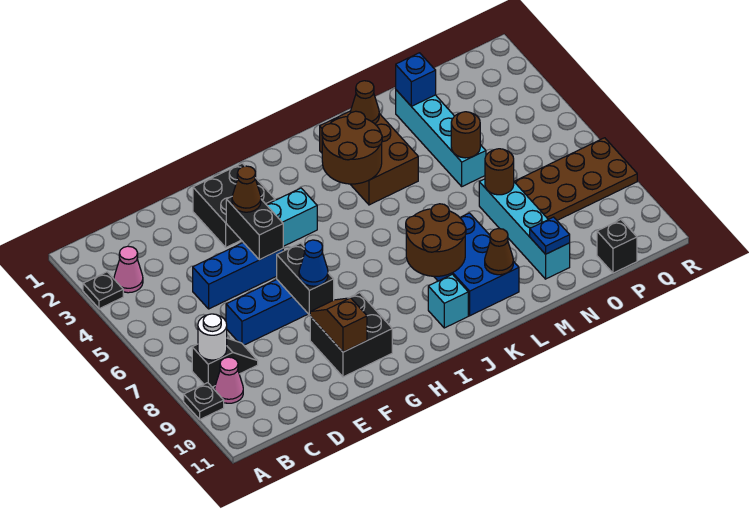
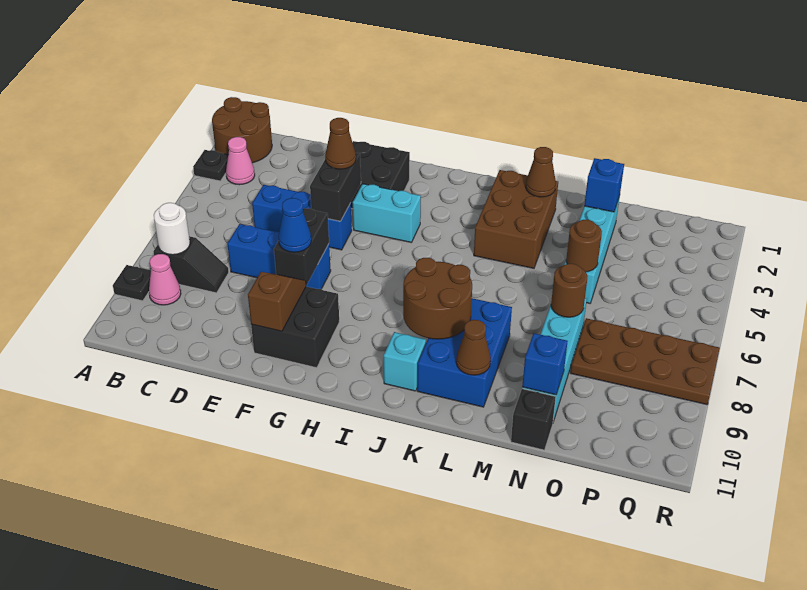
brown round brick J3:K4 level 2 -> brown round brick A1:B2 level 1
blue plate N10 level 2 -> blue brick N10 level 2
black brick P11 level 1 -> black brick N11 level 1

